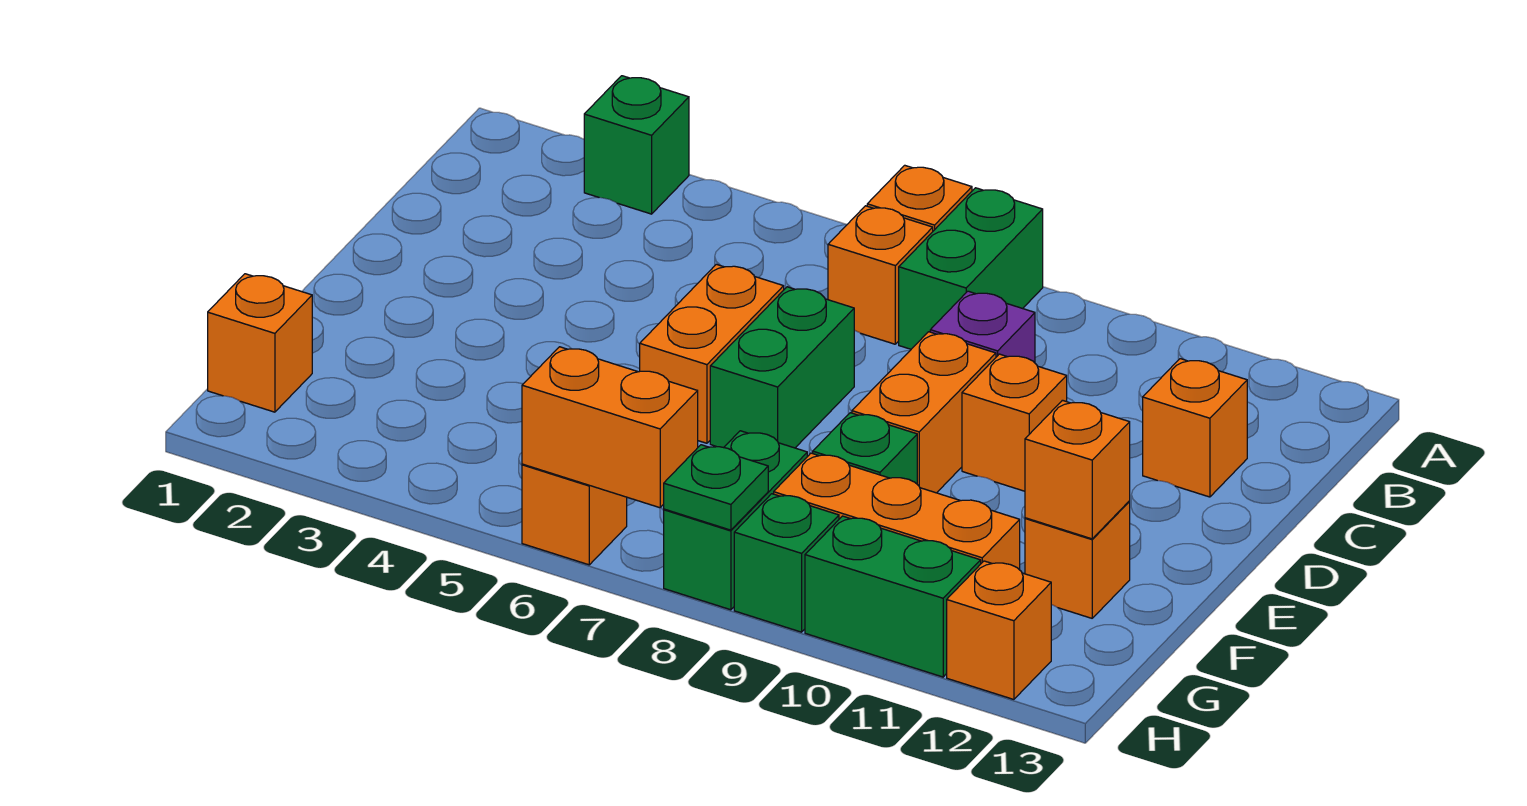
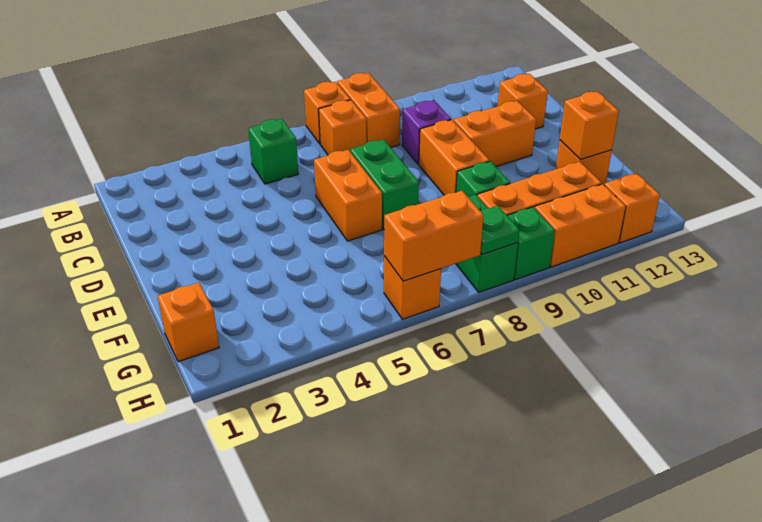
green brick A3 level 1 -> green brick B5 level 1
green brick A8:B8 level 1 -> orange brick A8:B8 level 1
orange brick D10 level 1 -> orange brick D10:D11 level 1
green brick H10:H11 level 1 -> orange brick H10:H11 level 1

